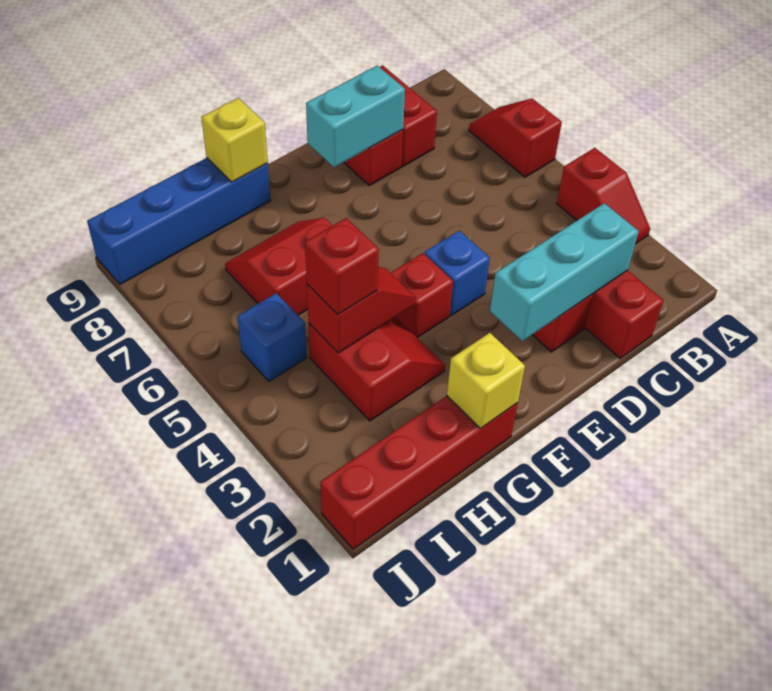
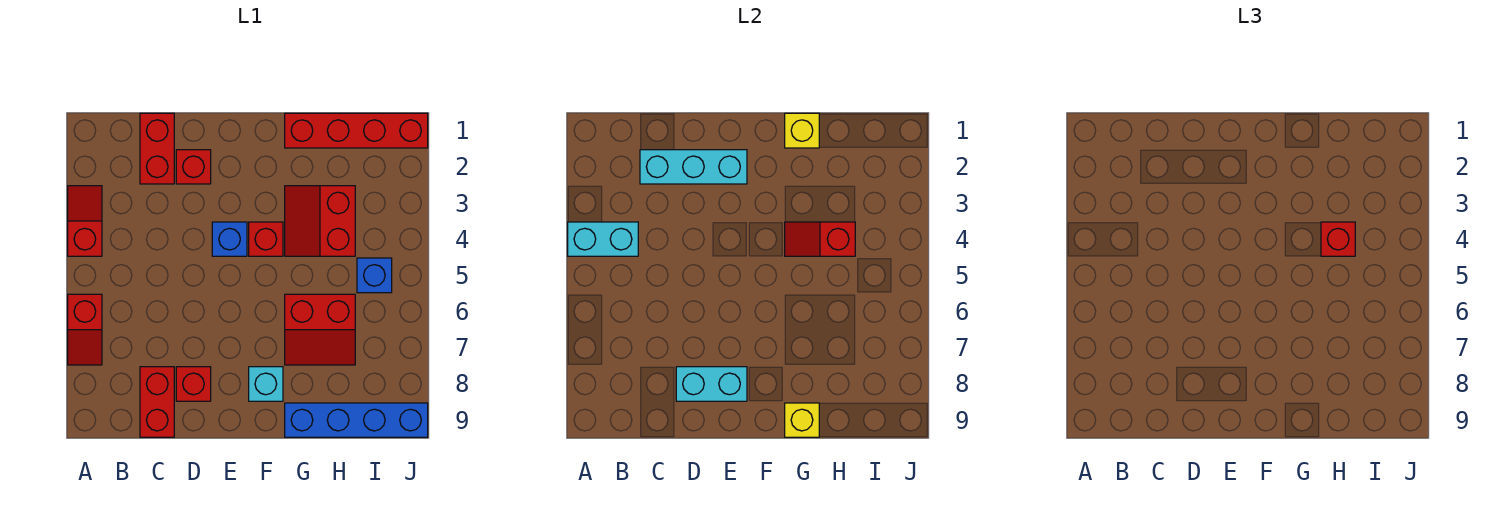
none -> cyan brick A4:B4 level 2
none -> cyan brick F8 level 1

